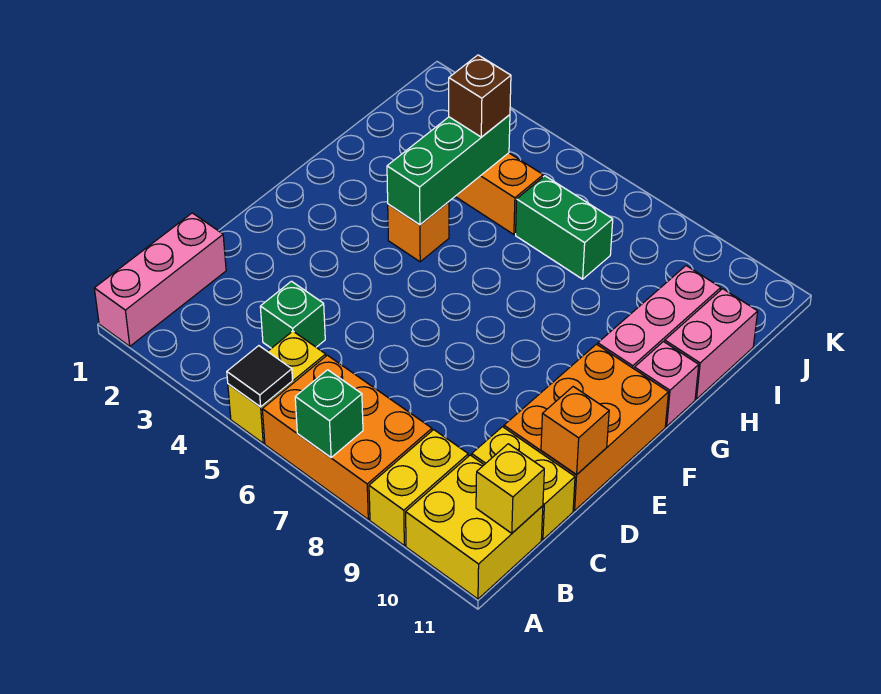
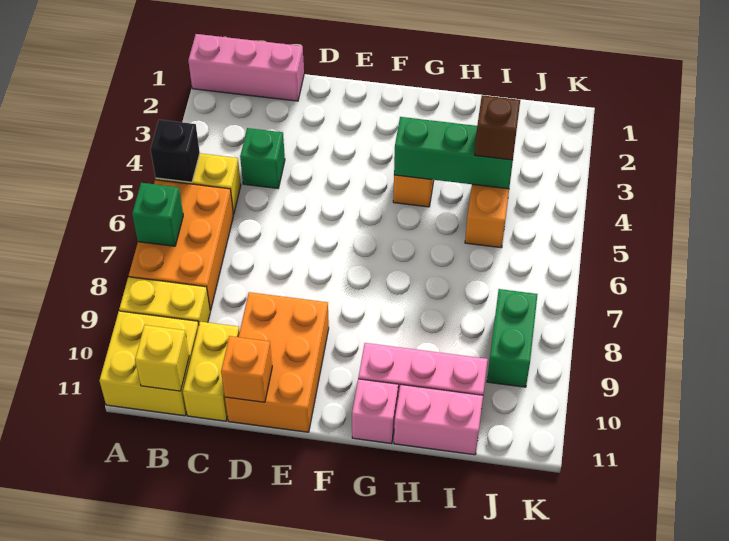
black tile A5 level 2 -> black brick A5 level 2
orange brick D10:F11 level 1 -> orange brick D9:E11 level 1
green brick I6:I7 level 1 -> green brick J8:J9 level 1

